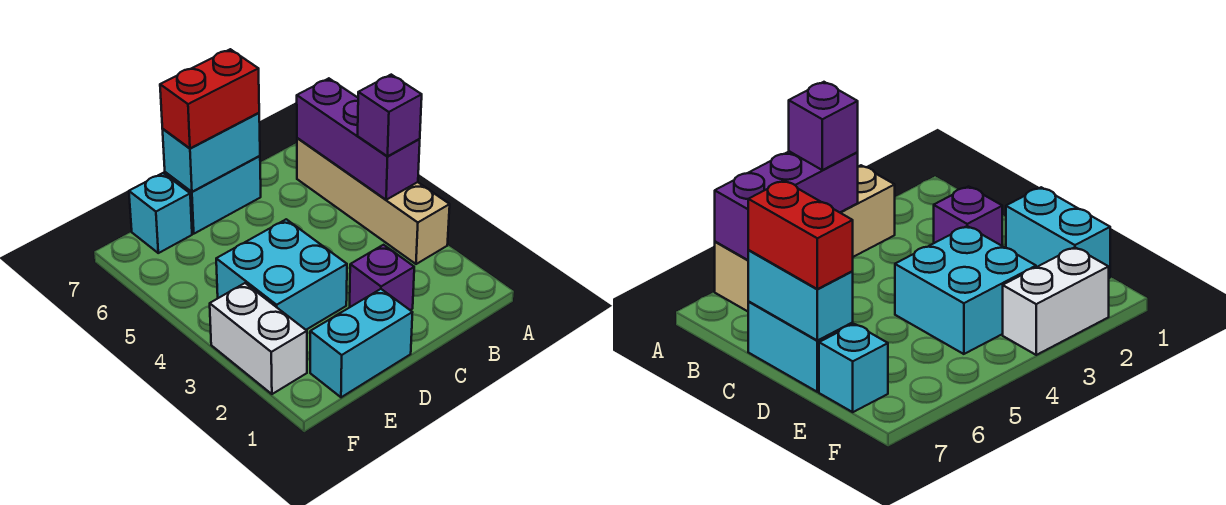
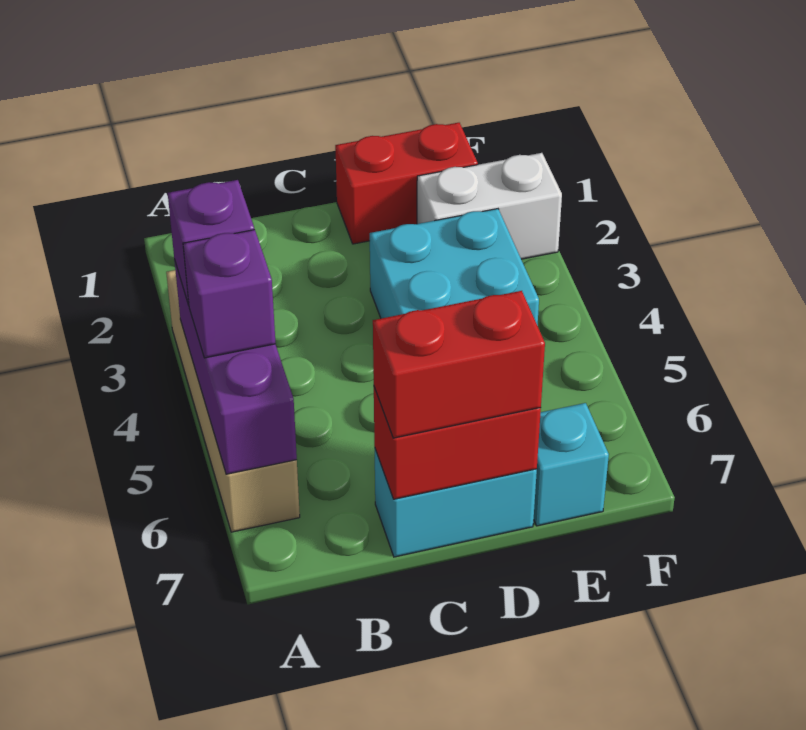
purple brick C2 level 1 -> purple brick A5 level 3
cyan brick C7:D7 level 2 -> red brick C7:D7 level 2
cyan brick D1:E1 level 1 -> red brick D1:E1 level 1
white brick F2:F3 level 1 -> white brick E2:F2 level 1

